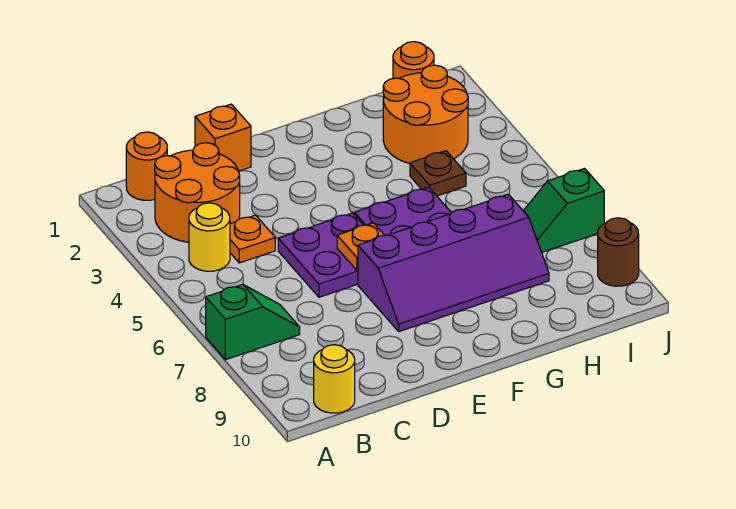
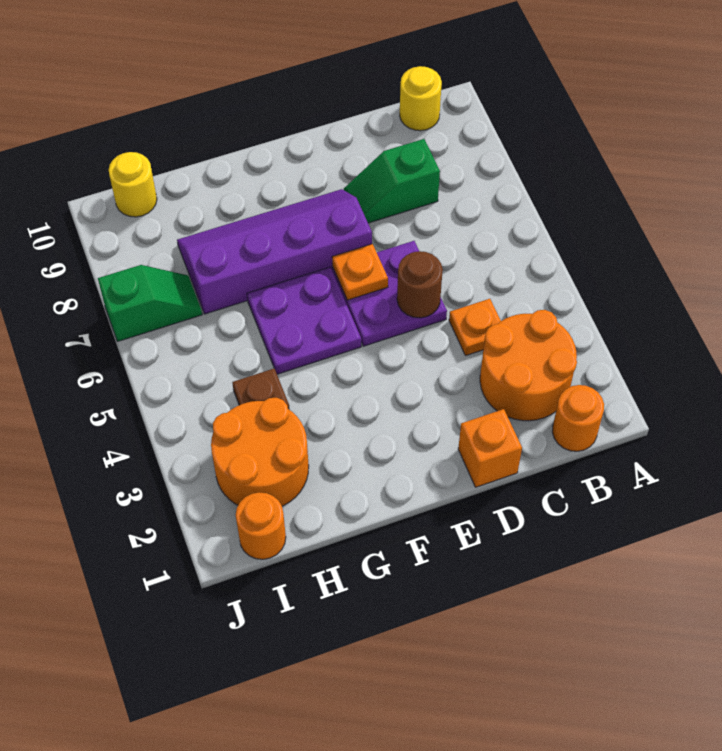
green slope A7:B7 level 1 top A -> green slope C8:D8 level 1 top C
yellow round brick B4 level 1 -> yellow round brick I10 level 1
brown round brick J9 level 1 -> brown round brick D5 level 2

